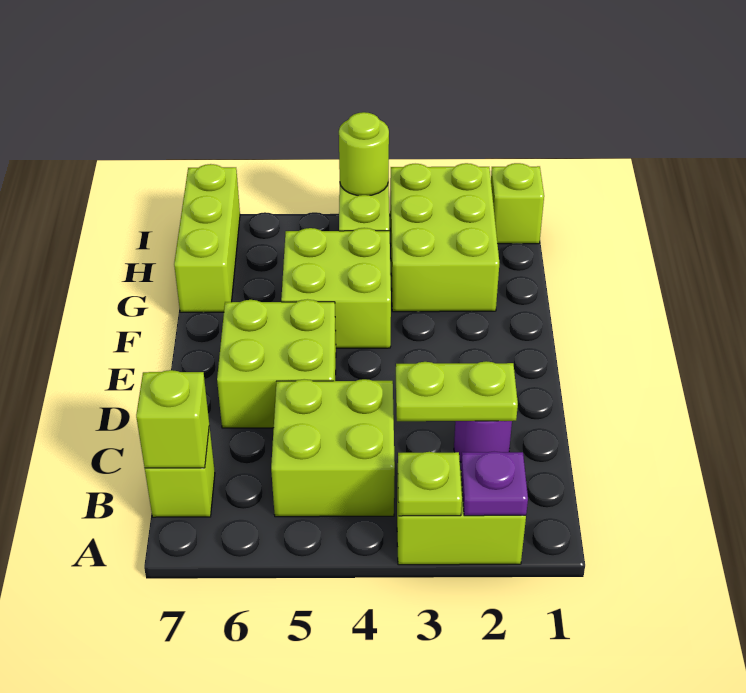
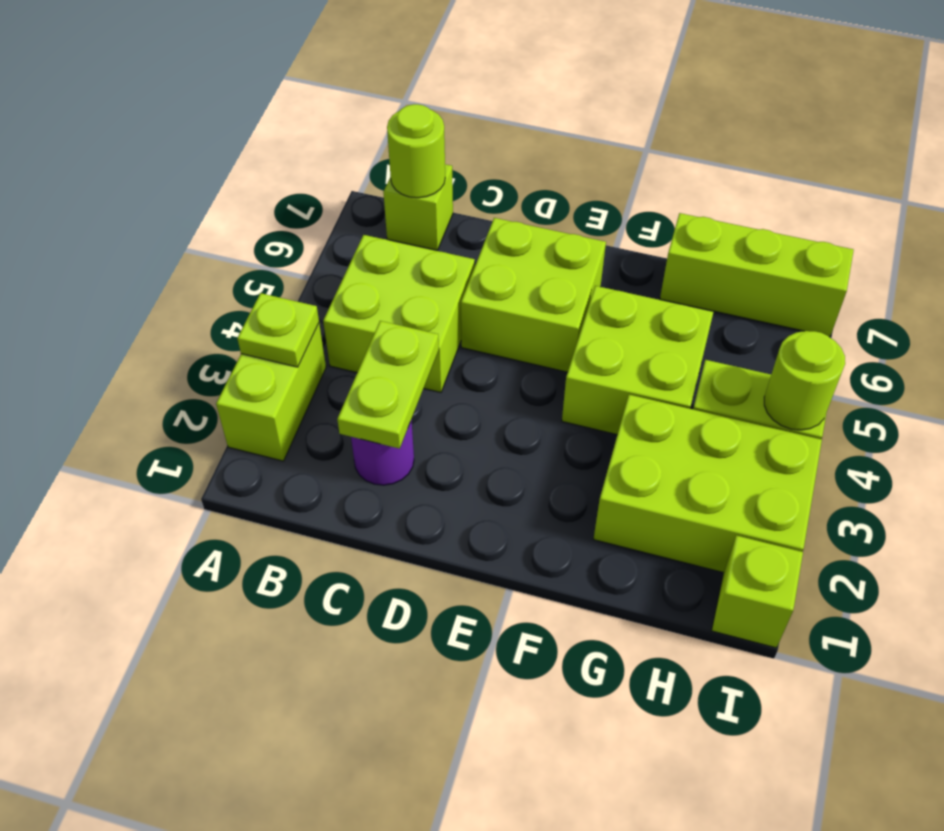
purple plate A2 level 2 -> none
lime brick B7 level 2 -> lime round brick B7 level 2

